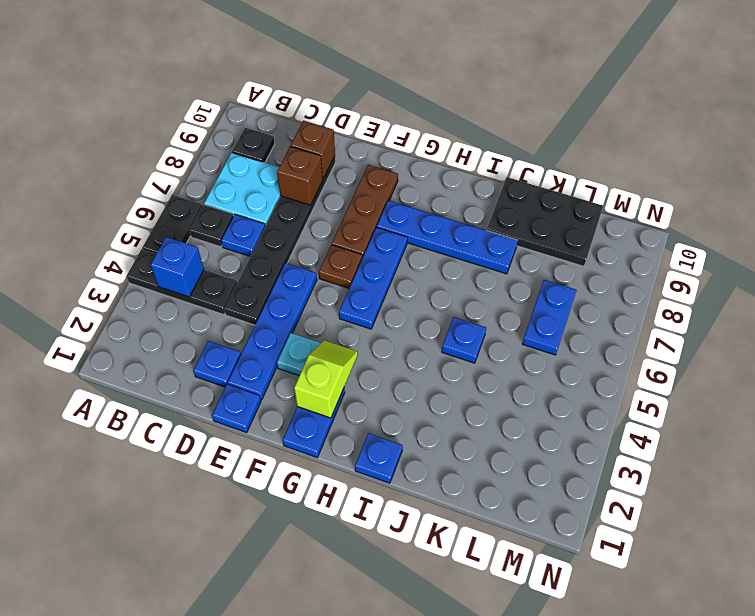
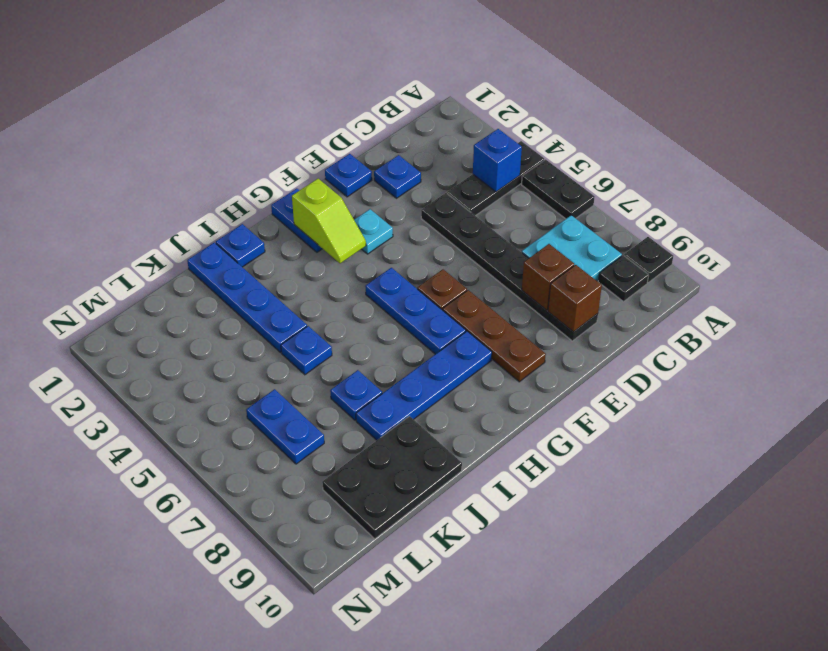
black plate B6 level 1 -> black plate A9 level 1
blue plate C6 level 1 -> blue plate J7 level 1
blue plate E2:E5 level 1 -> blue plate J1:J4 level 1

